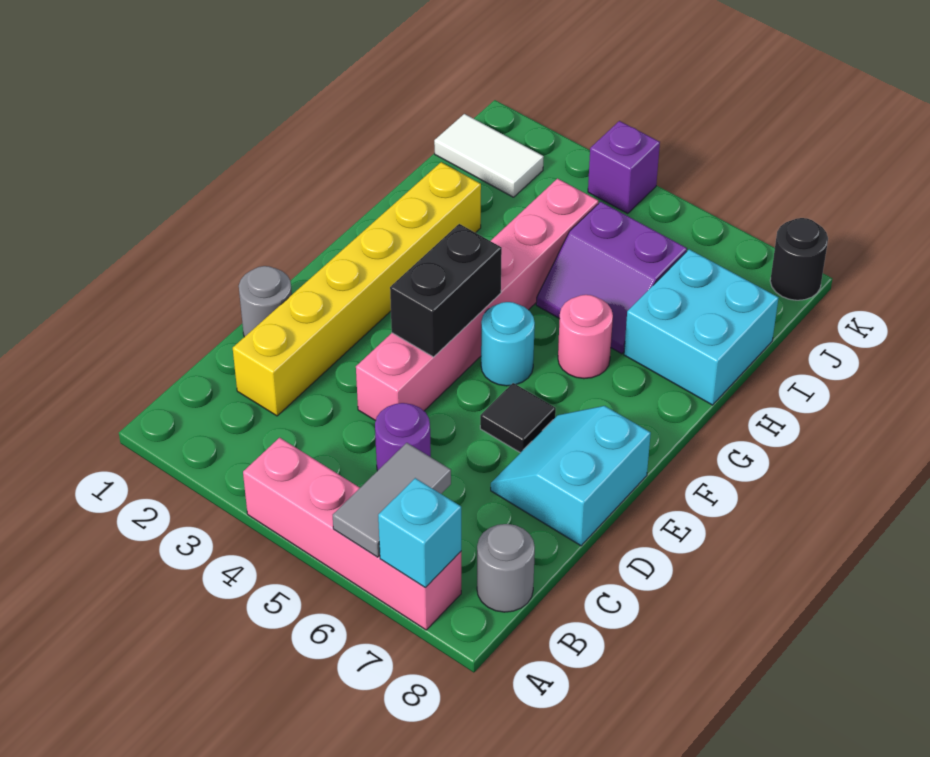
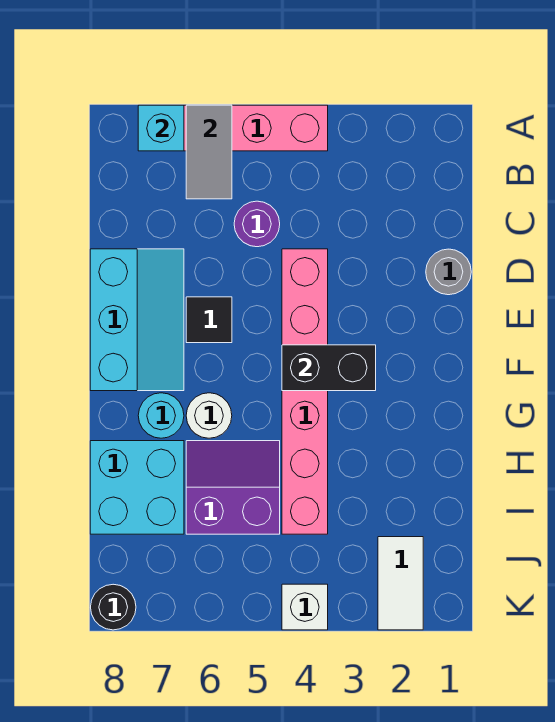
grey round brick B8 level 1 -> none
yellow brick C2:H2 level 1 -> none
cyan slope D7:E8 level 1 top 8 -> cyan slope D7:F8 level 1 top 8
black brick E4:F4 level 2 -> black brick F3:F4 level 2
cyan round brick F5 level 1 -> cyan round brick G7 level 1
pink round brick G6 level 1 -> white round brick G6 level 1
white tile J1:J2 level 1 -> white tile J2:K2 level 1
purple brick K4 level 1 -> white brick K4 level 1

